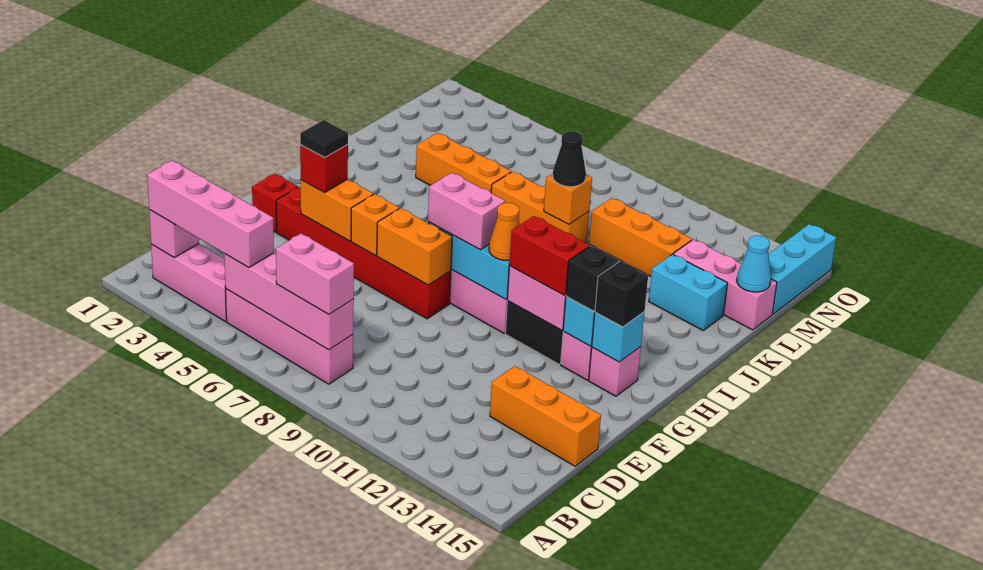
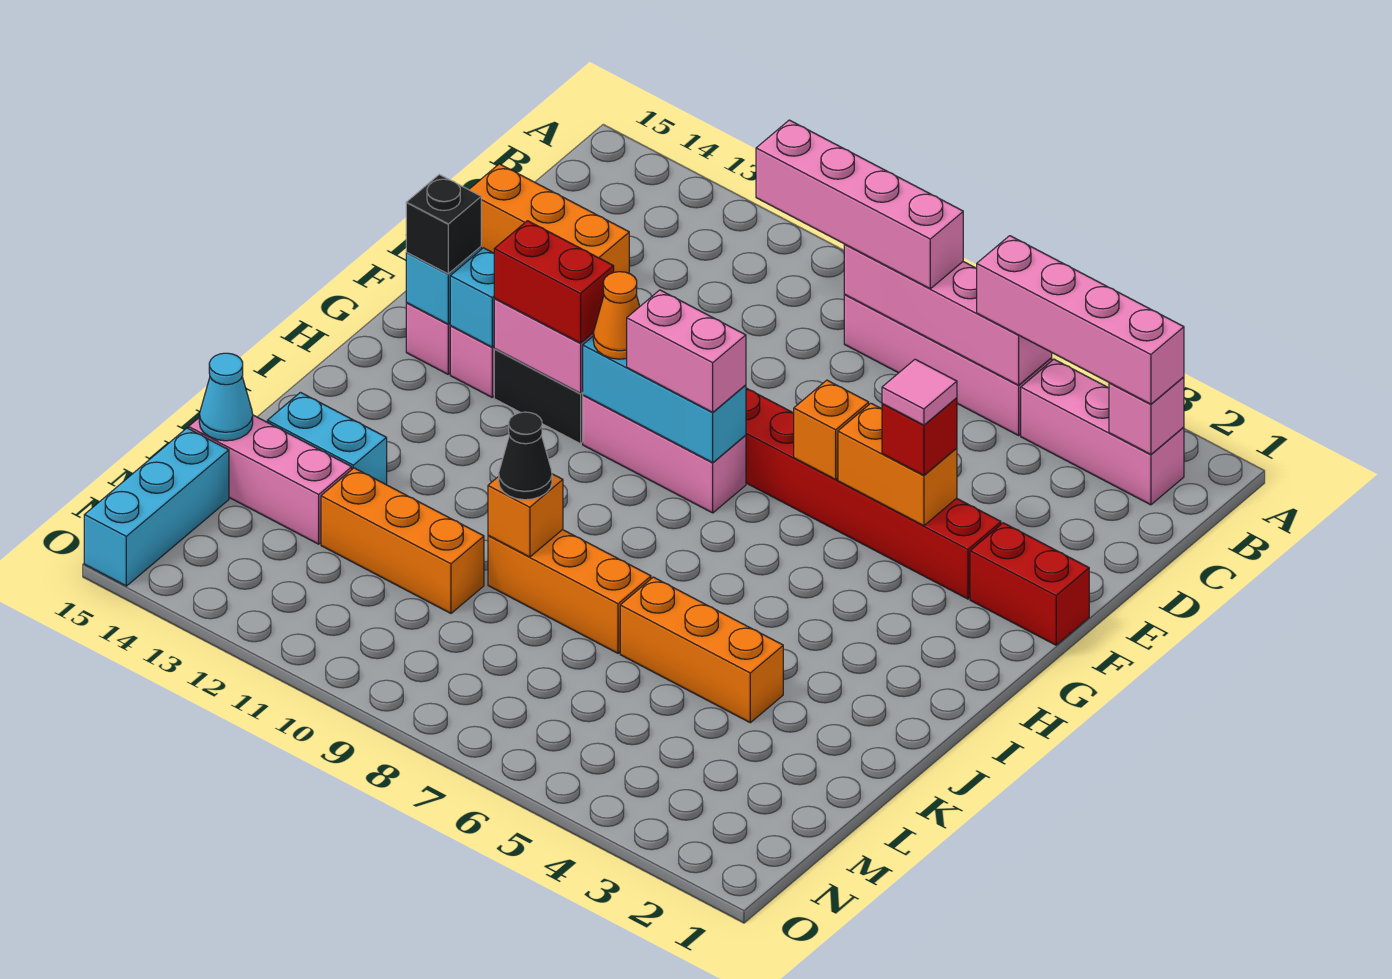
pink brick B7:B8 level 3 -> pink brick B7:B10 level 3
red brick F2 level 1 -> red brick F1:F2 level 1
black tile F4 level 4 -> pink tile F4 level 4
orange brick F7:F8 level 2 -> none
black brick G13 level 3 -> none

